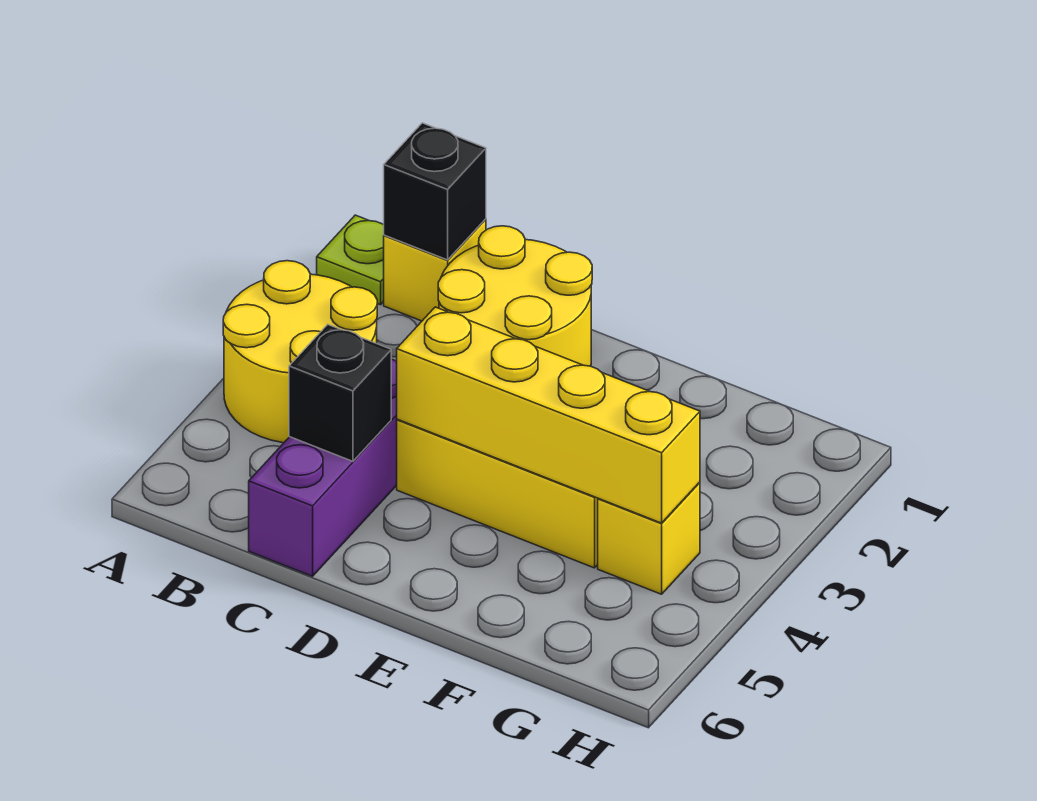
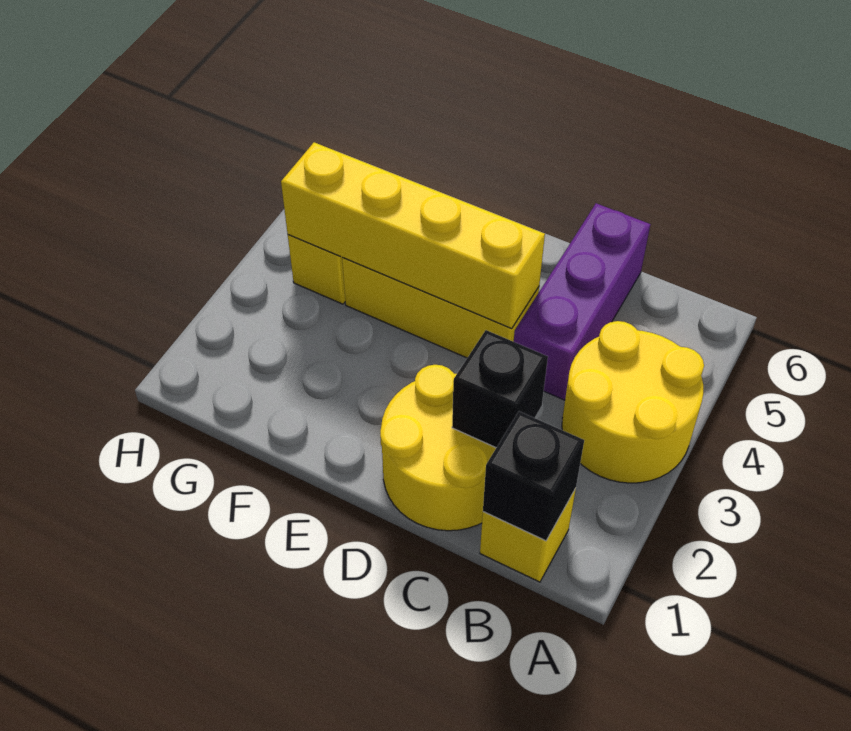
lime plate A1 level 1 -> none
black brick C5 level 2 -> black brick C2 level 2

